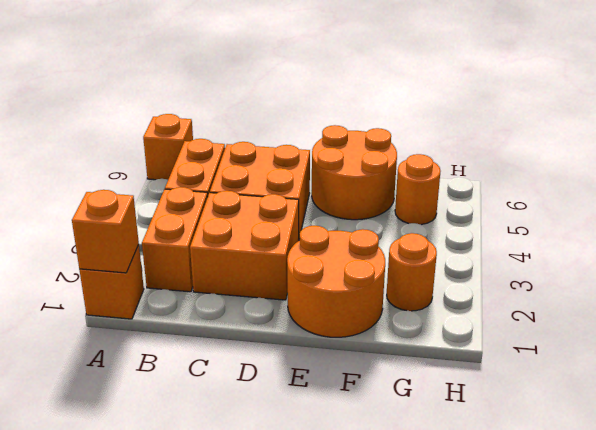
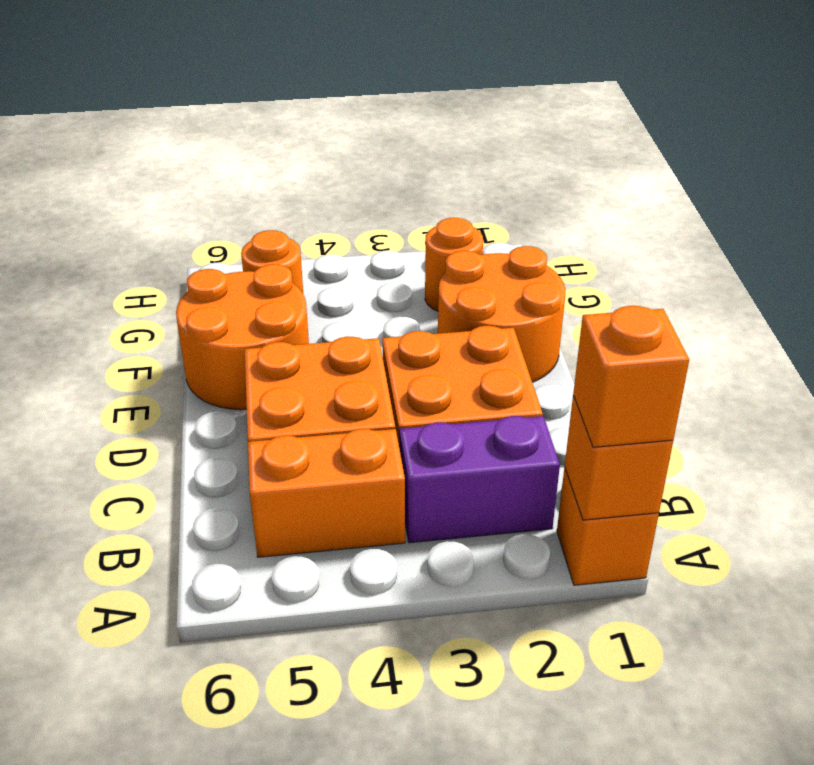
orange brick A6 level 1 -> orange brick A1 level 3
orange brick B2:B3 level 1 -> purple brick B2:B3 level 1

